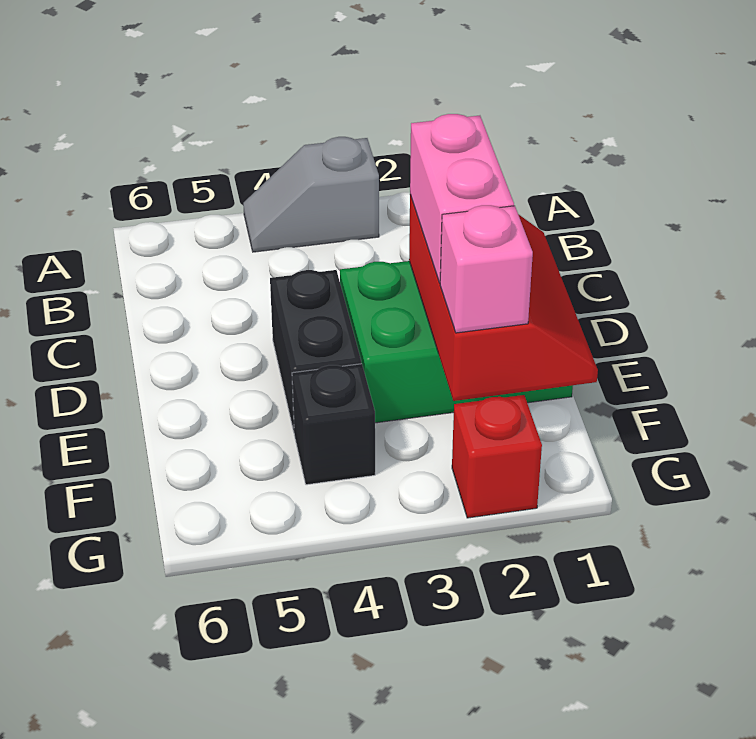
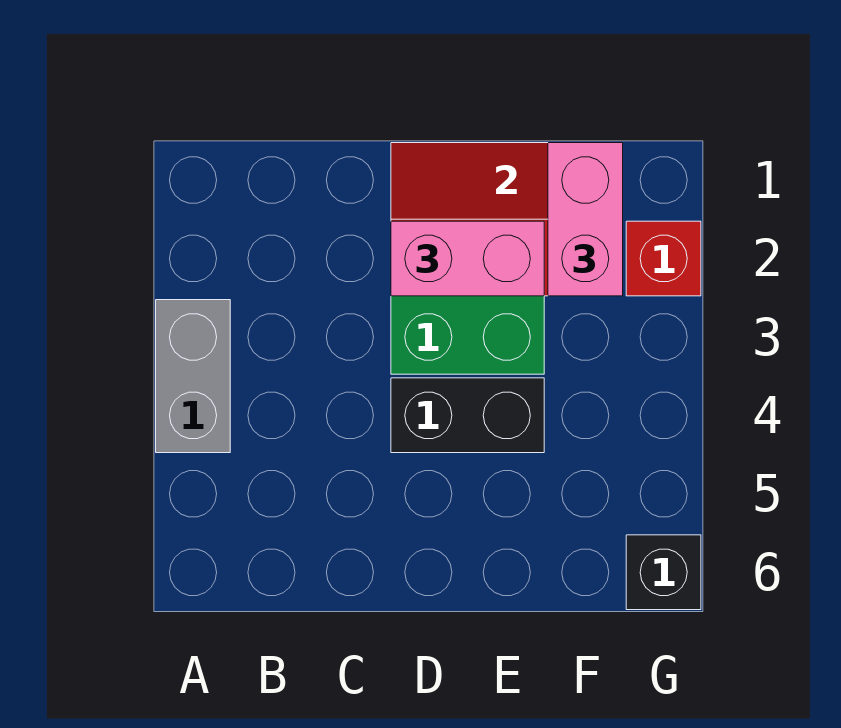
grey slope A3:A4 level 1 top 3 -> grey brick A3:A4 level 1
pink brick F2 level 3 -> pink brick F1:F2 level 3
black brick F4 level 1 -> black brick G6 level 1

